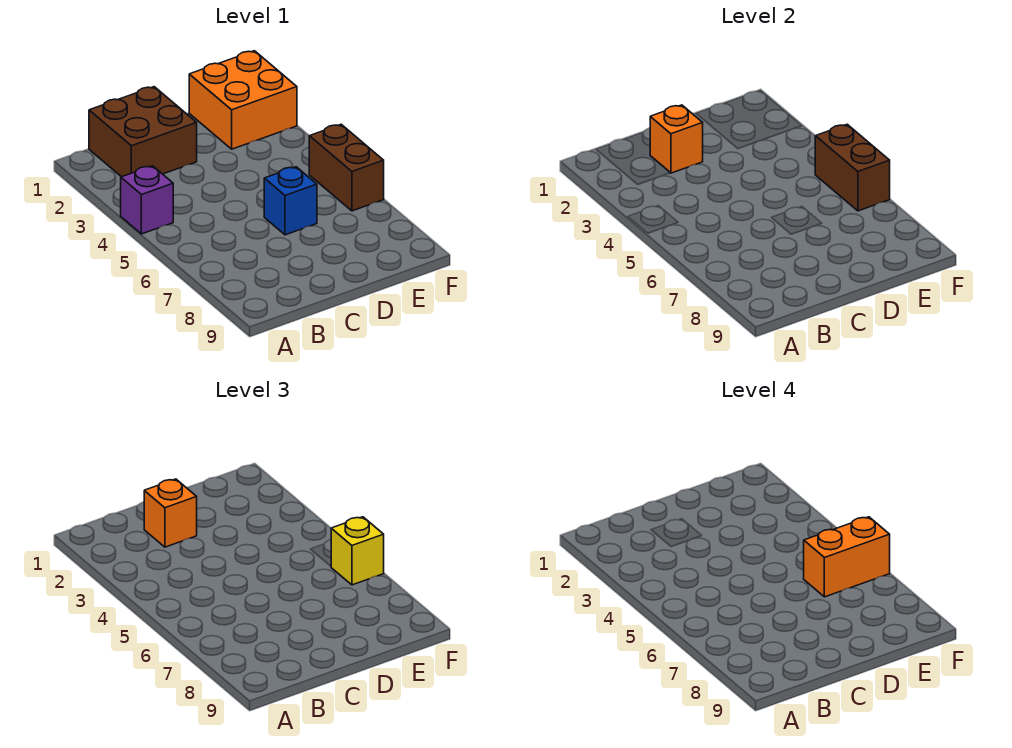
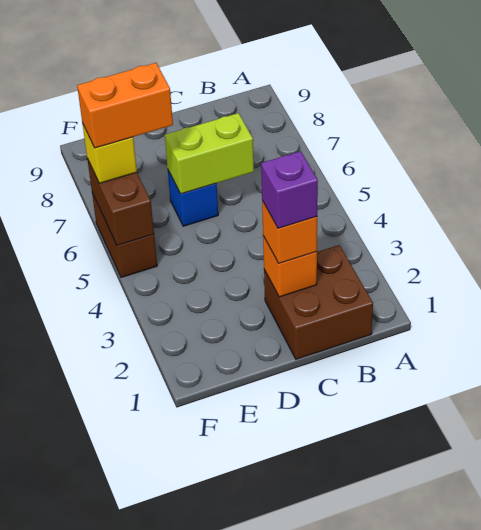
purple brick A4 level 1 -> purple brick C2 level 4
none -> lime brick C6:D6 level 2
orange brick E1:F2 level 1 -> none

